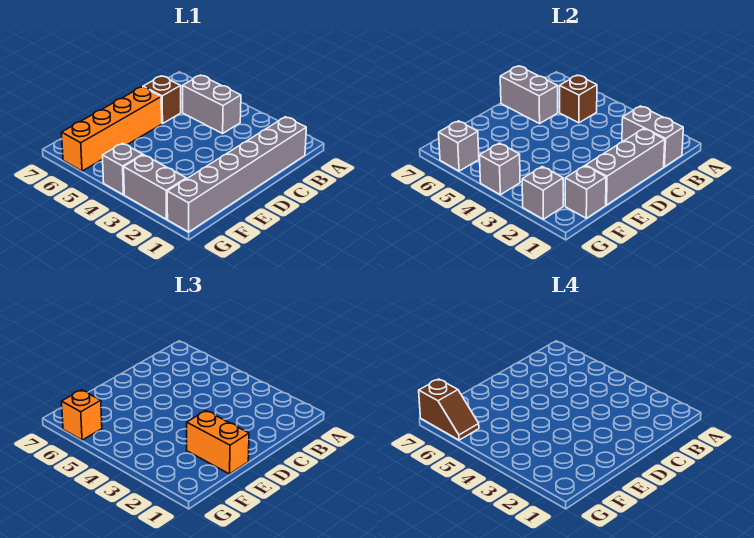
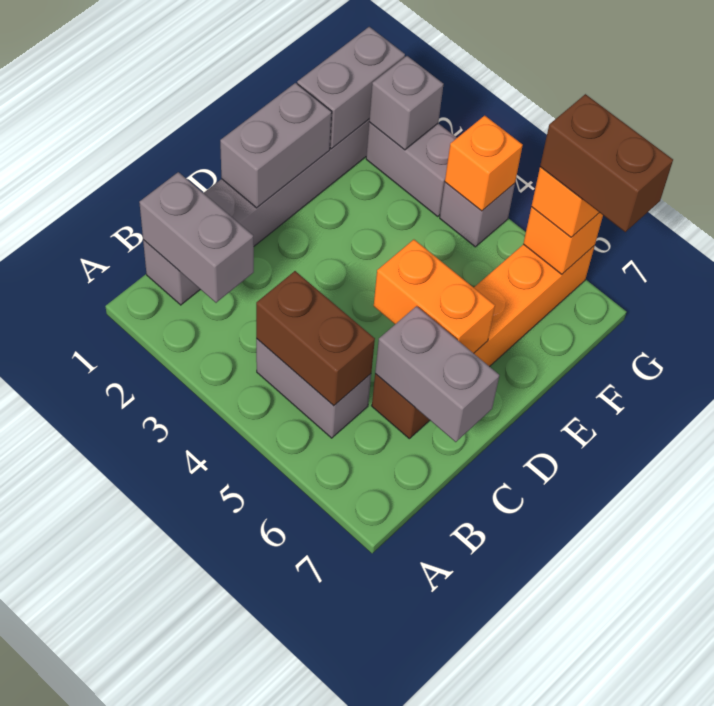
brown brick B5 level 2 -> brown brick B4:B5 level 2
grey brick C1:E1 level 2 -> grey brick D1:E1 level 2
orange brick E1:E2 level 3 -> orange brick D5:D6 level 2
grey brick F1 level 2 -> grey brick F1:G1 level 2
grey brick G4 level 2 -> orange brick G4 level 2
grey brick G6 level 2 -> orange brick G6 level 2
brown slope G6:G7 level 4 top 7 -> brown brick G6:G7 level 4

